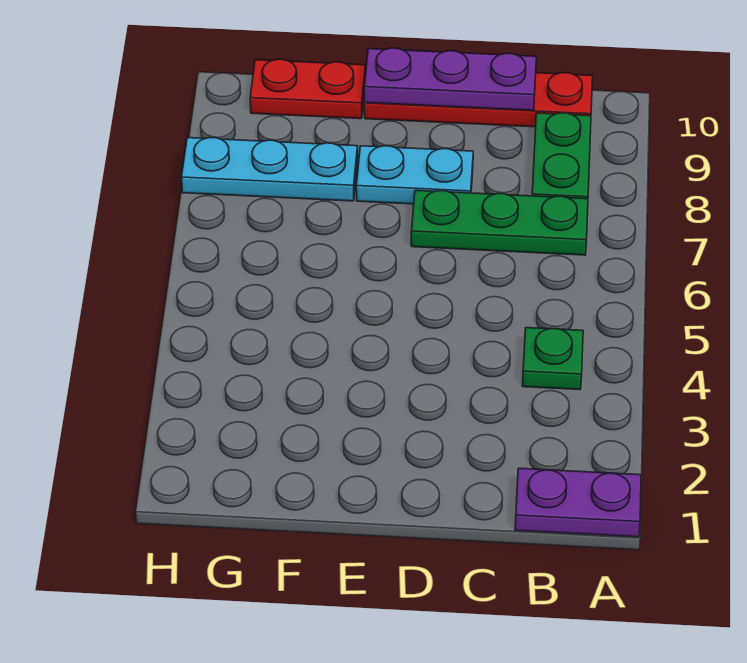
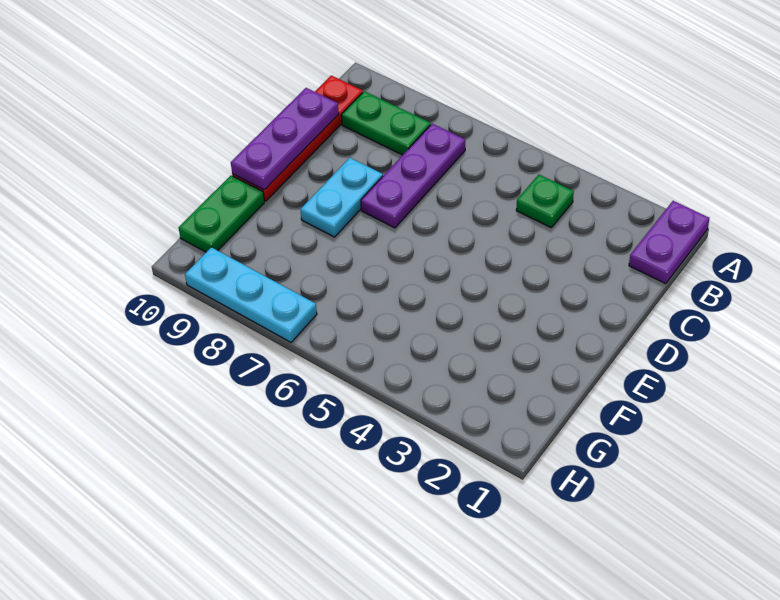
green plate B7:D7 level 1 -> purple plate B7:D7 level 1
cyan plate F8:H8 level 1 -> cyan plate H7:H9 level 1
red plate F10:G10 level 1 -> green plate F10:G10 level 1

